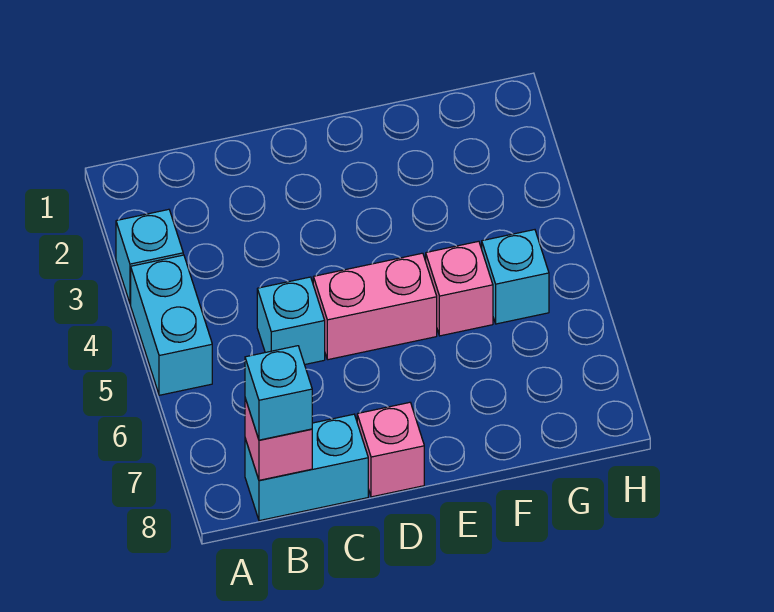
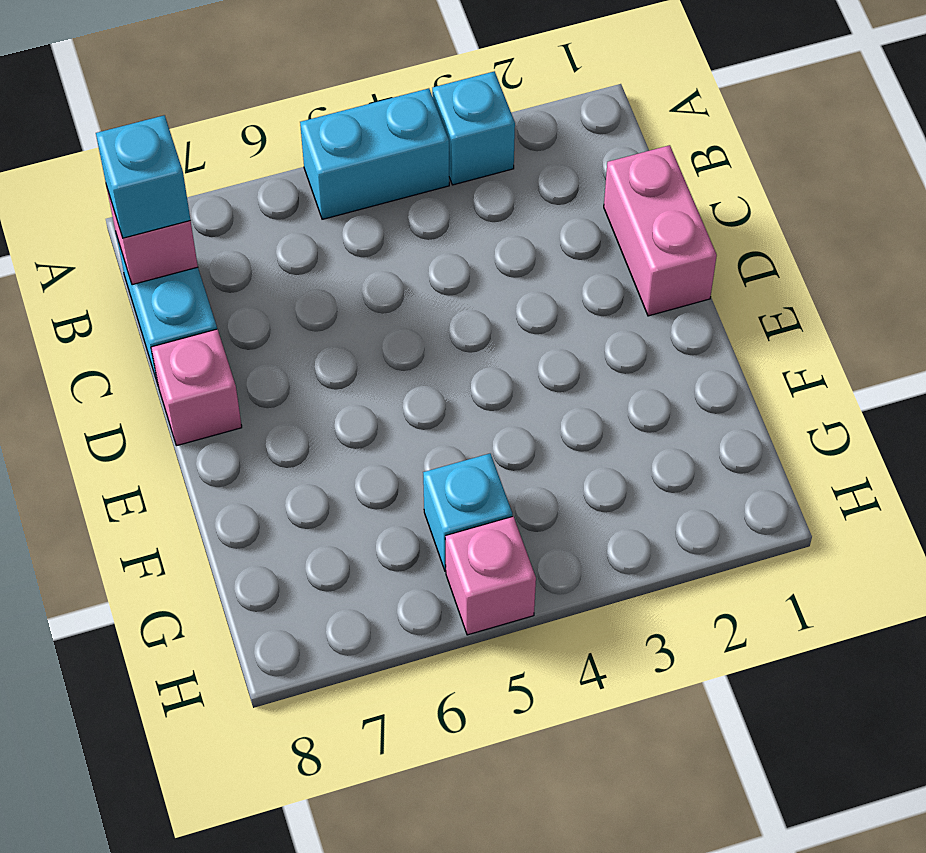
cyan brick C5 level 1 -> none
pink brick D5:E5 level 1 -> pink brick C1:D1 level 1
pink brick F5 level 1 -> pink brick H5 level 1

